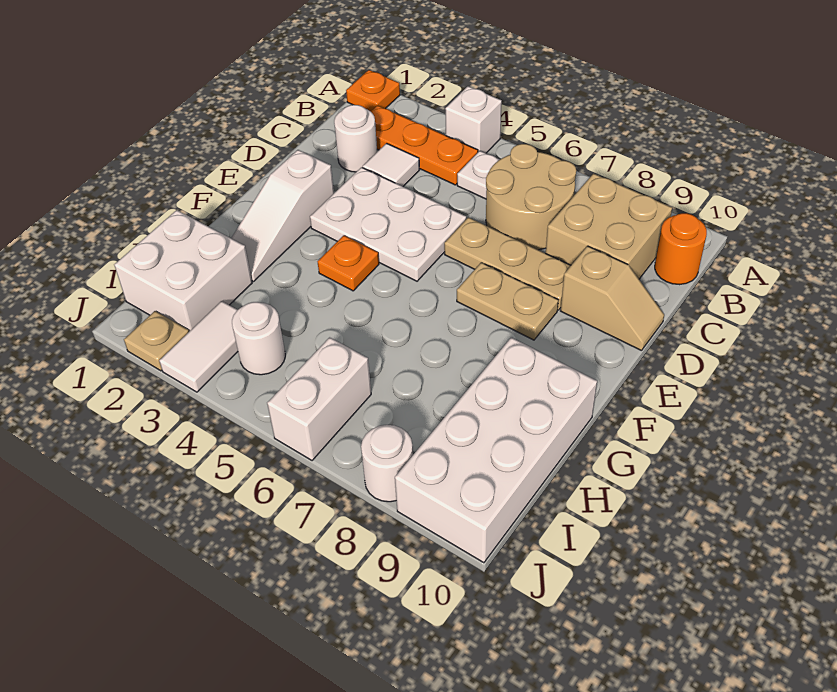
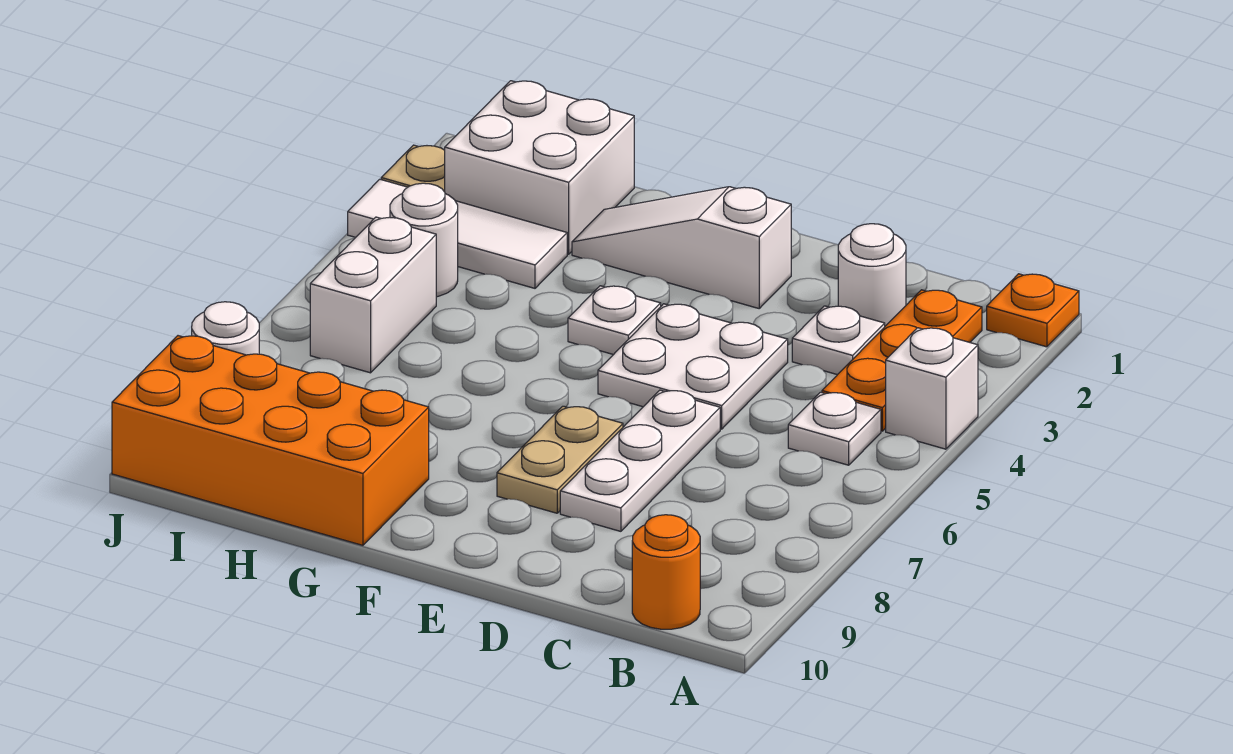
tan round brick B6:C7 level 1 -> none
tan brick B8:C9 level 1 -> none
white tile C3 level 1 -> white plate C3 level 1
white plate D3:E5 level 1 -> white plate D4:E5 level 1
tan plate D6:D8 level 1 -> white plate D6:D8 level 1
tan slope D9:D10 level 1 top 9 -> none
orange plate F4 level 1 -> white plate F4 level 1
white brick G9:J10 level 1 -> orange brick G9:J10 level 1
white tile I3:J3 level 1 -> white tile H3:J3 level 1
white brick I6:J6 level 1 -> white brick I5:I6 level 1

